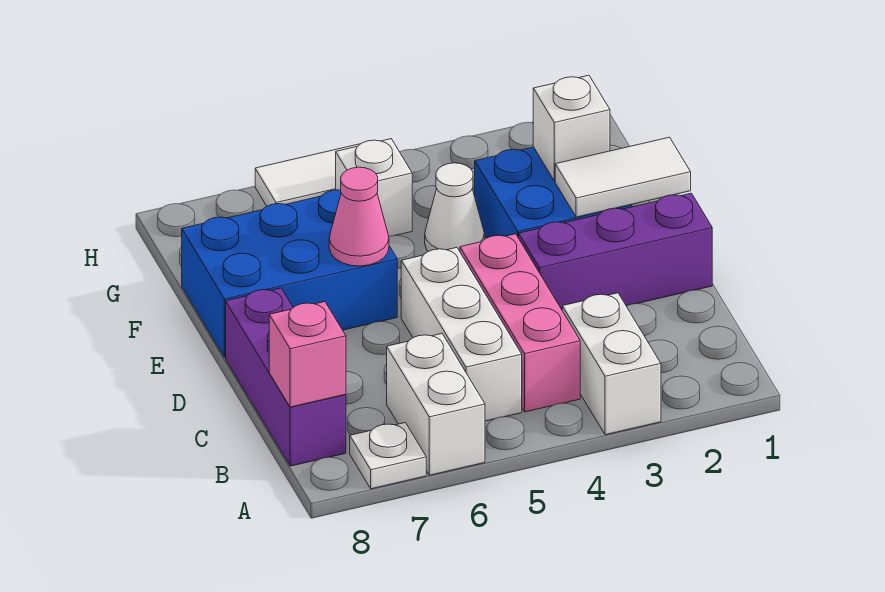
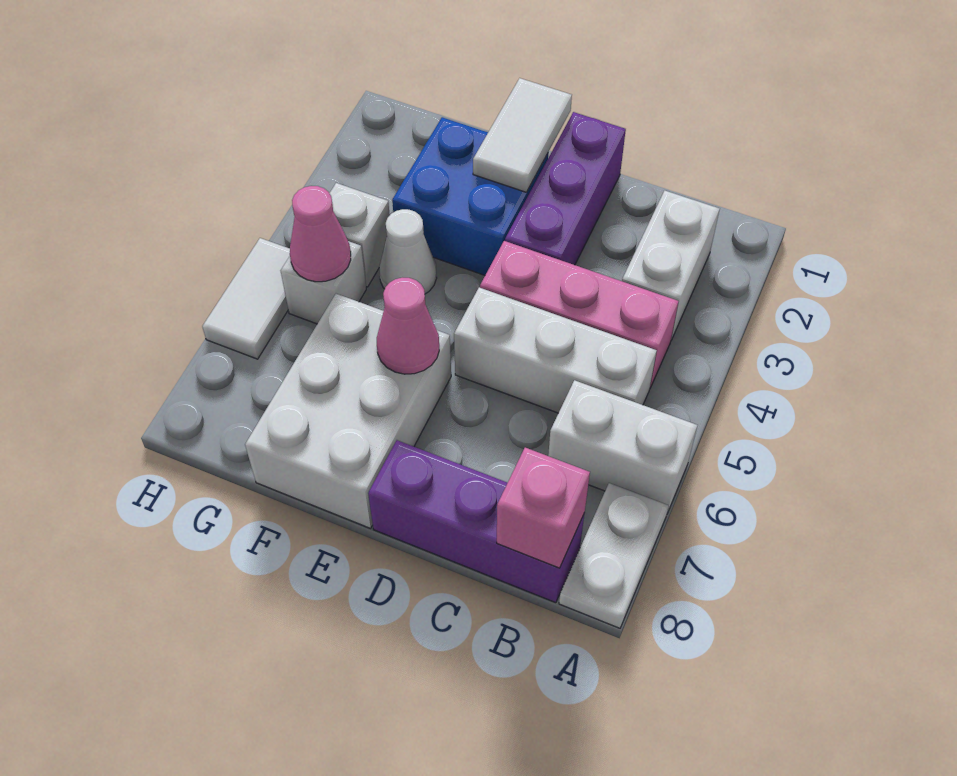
white brick A3:B3 level 1 -> white brick B2:B3 level 1
white plate A7 level 1 -> white plate A7:A8 level 1
blue brick E6:F8 level 1 -> white brick E6:F8 level 1
white brick F2 level 2 -> white brick G4 level 1
none -> pink cone G5 level 2

